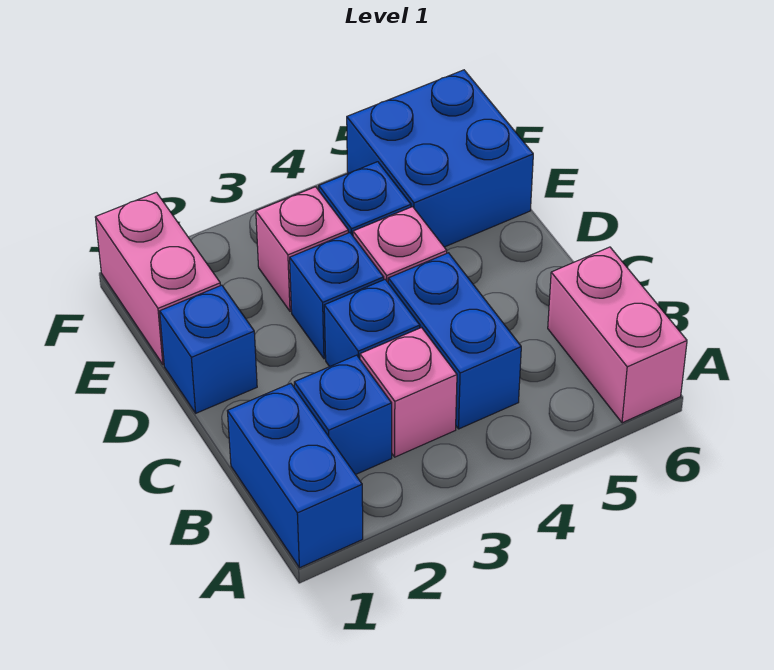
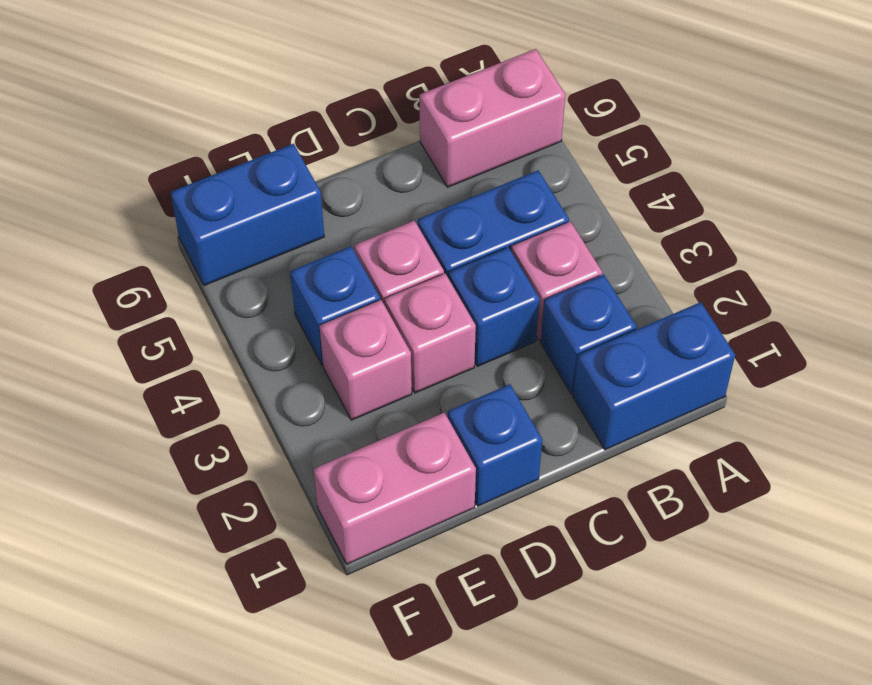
blue brick D3 level 1 -> pink brick D3 level 1
blue brick E5:F6 level 1 -> blue brick E6:F6 level 1

